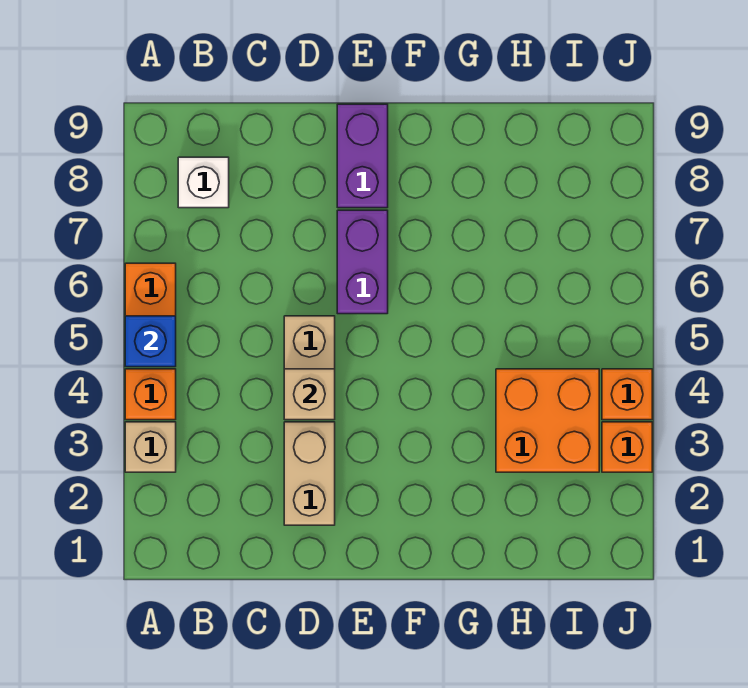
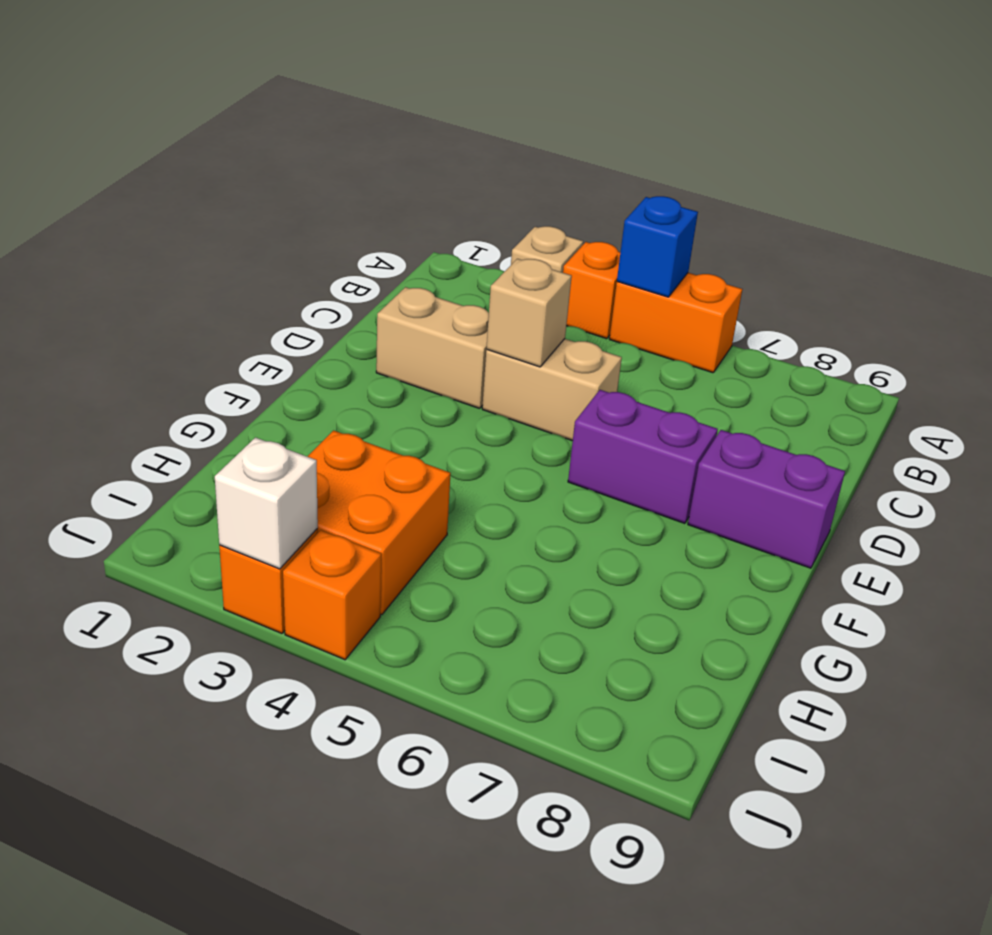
white brick B8 level 1 -> white brick J3 level 2

